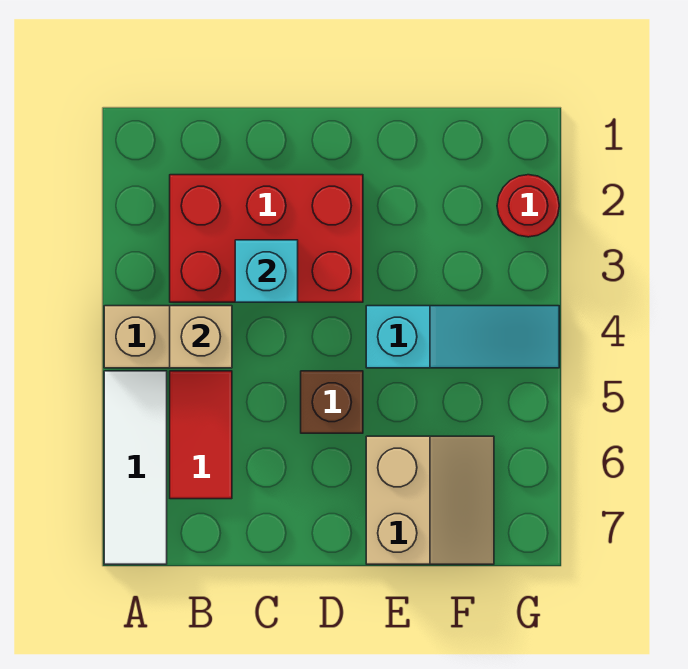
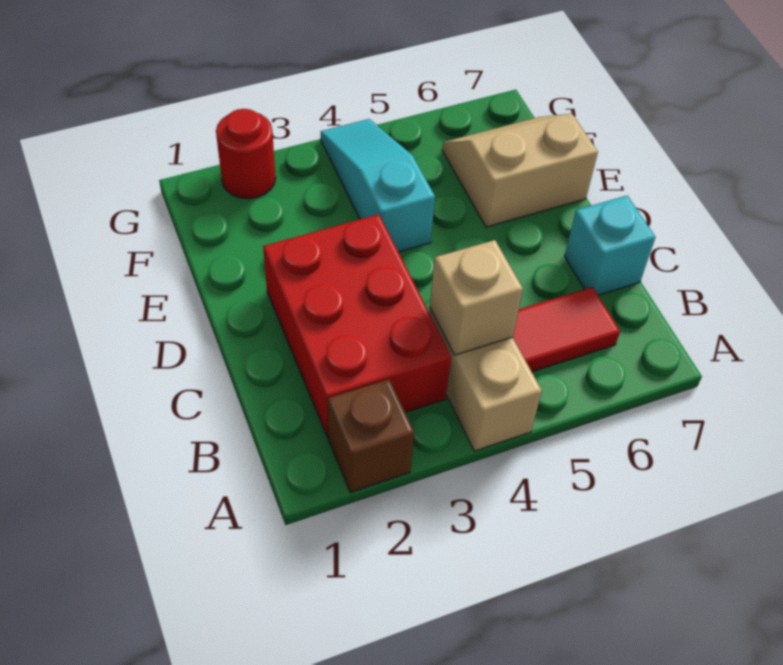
white tile A5:A7 level 1 -> none
cyan brick C3 level 2 -> cyan brick C7 level 1
brown brick D5 level 1 -> brown brick A2 level 1

